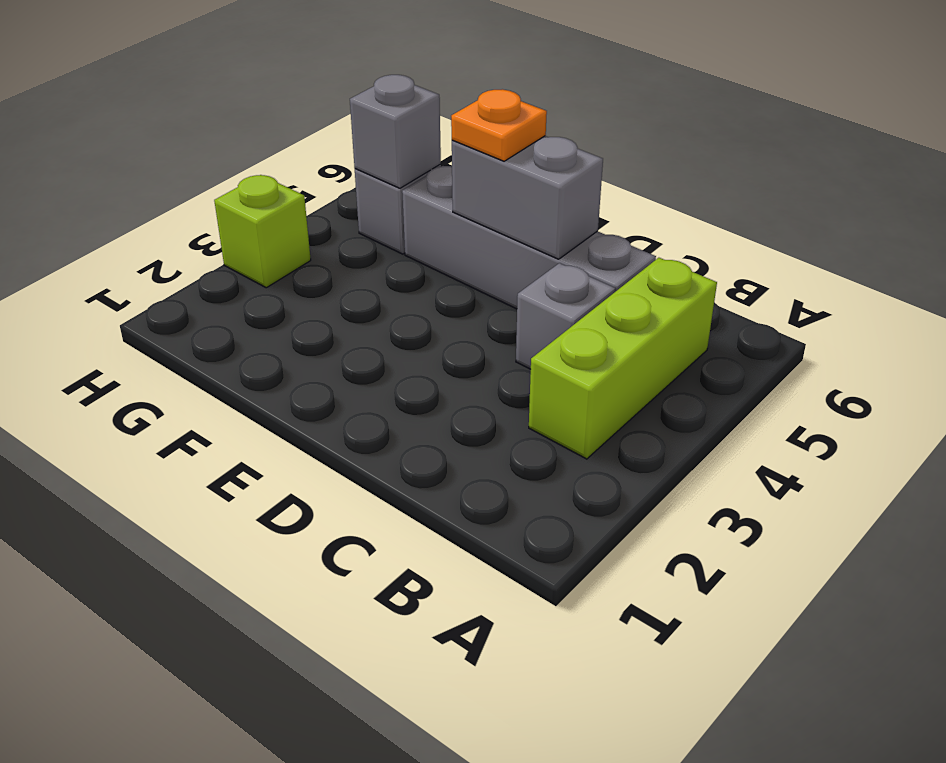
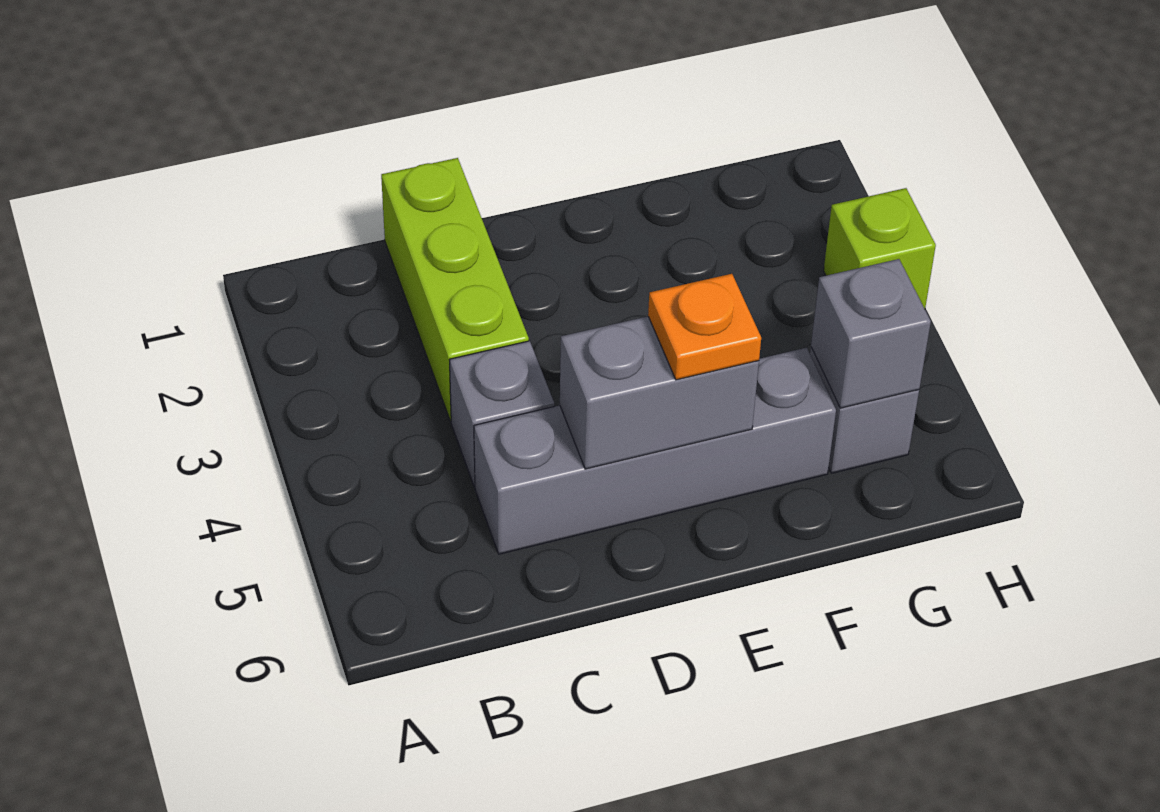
lime brick B3:B5 level 1 -> lime brick C1:C3 level 1

